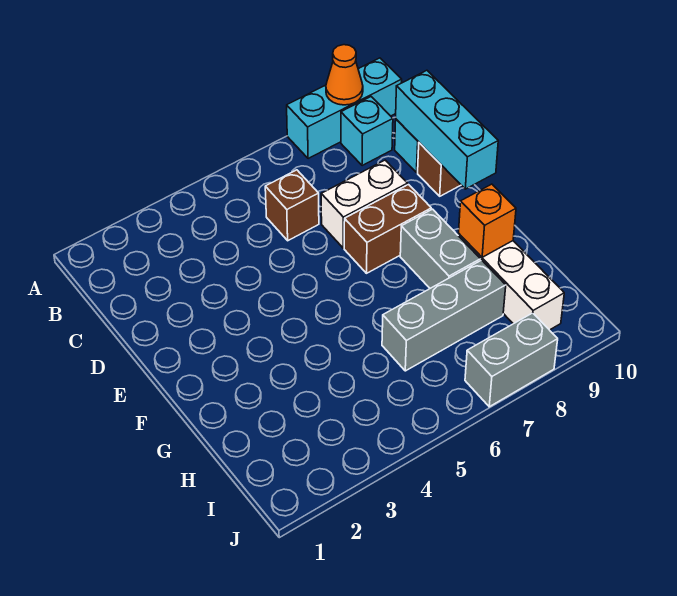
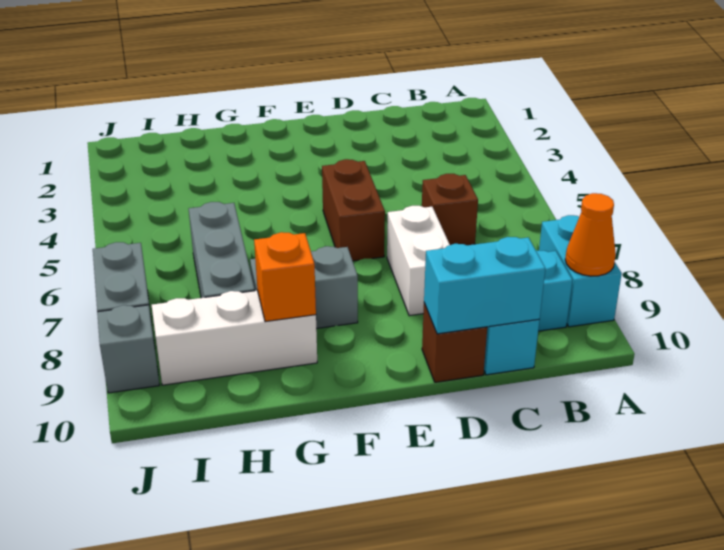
cyan brick A8:A10 level 1 -> cyan brick A8:A9 level 1
cyan brick C10:E10 level 2 -> cyan brick C10:D10 level 2
brown brick E7:E8 level 1 -> brown brick E5:E6 level 1
none -> grey brick J9 level 1

